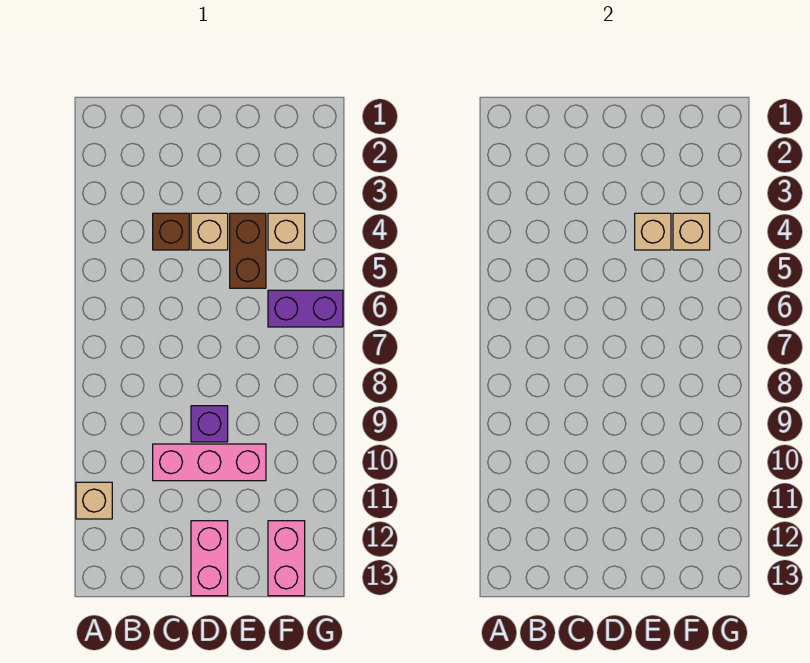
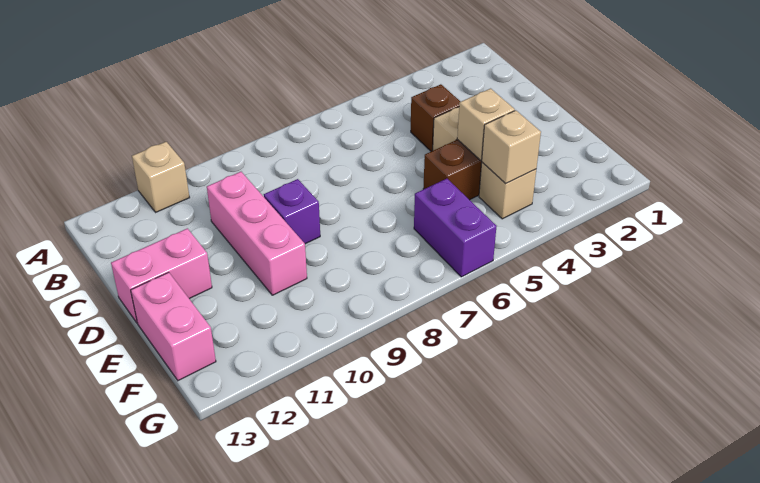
pink brick F12:F13 level 1 -> pink brick E13:F13 level 1

